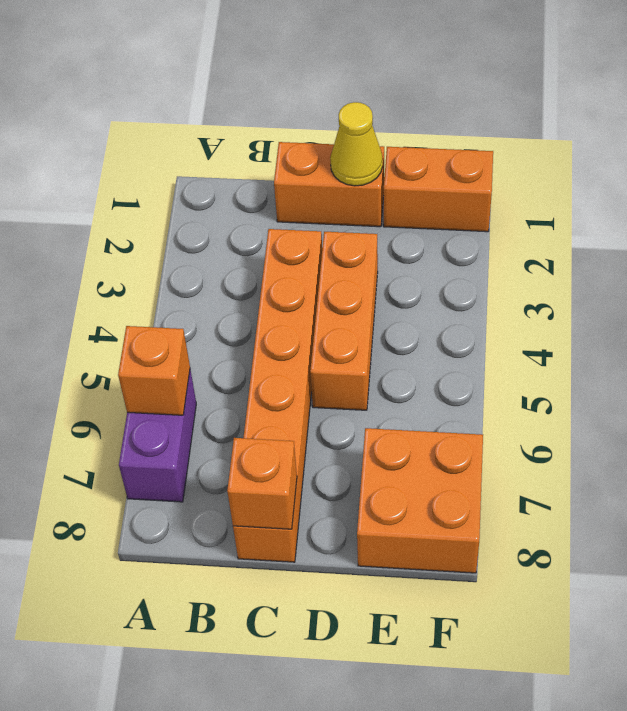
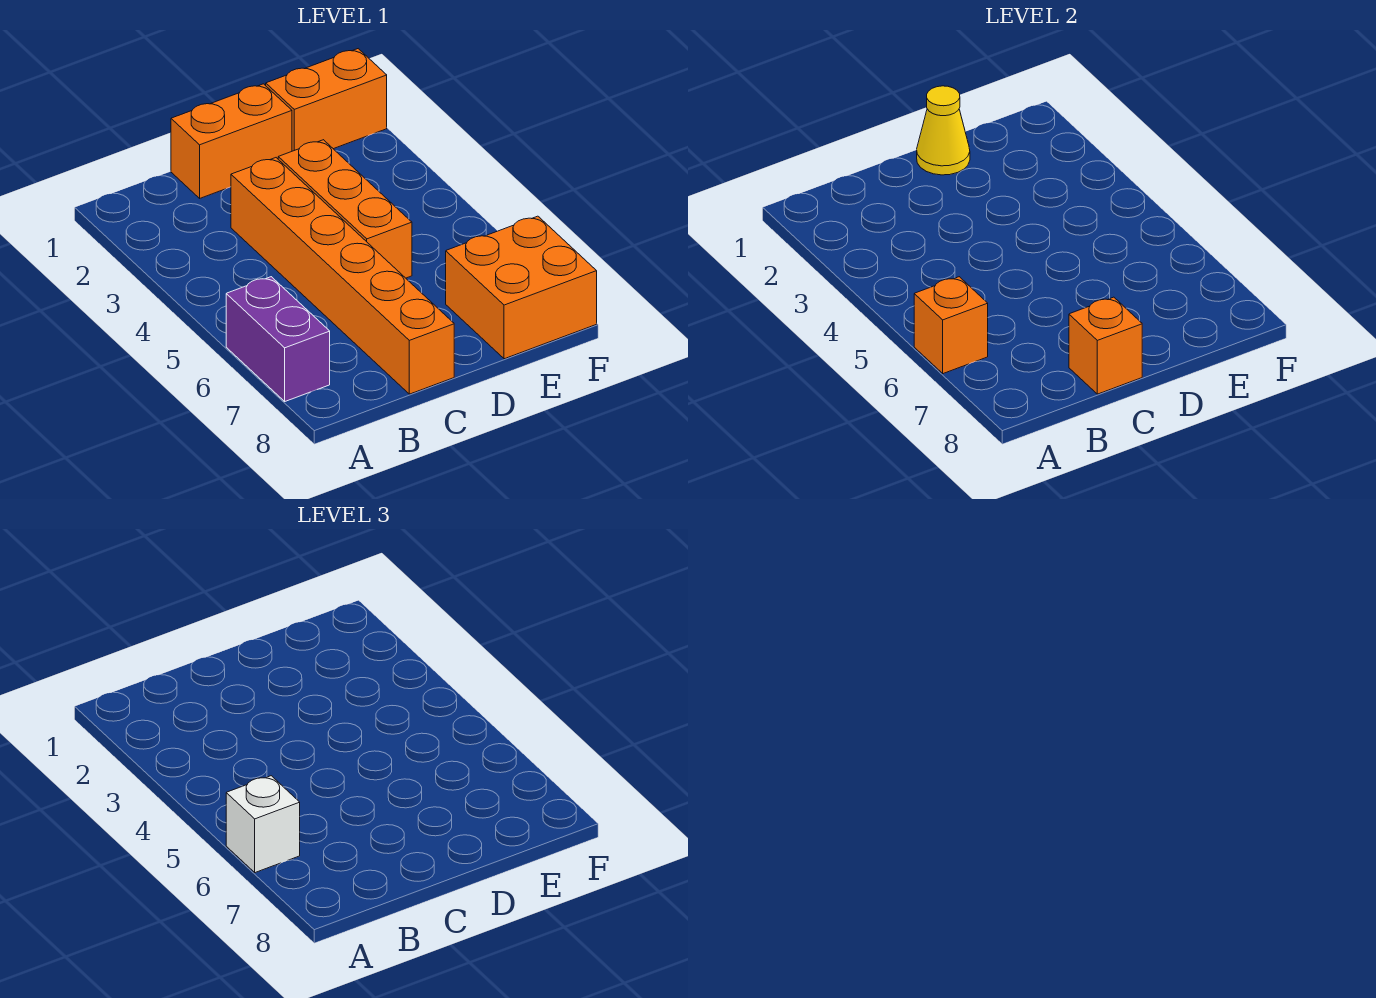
none -> white brick A6 level 3

